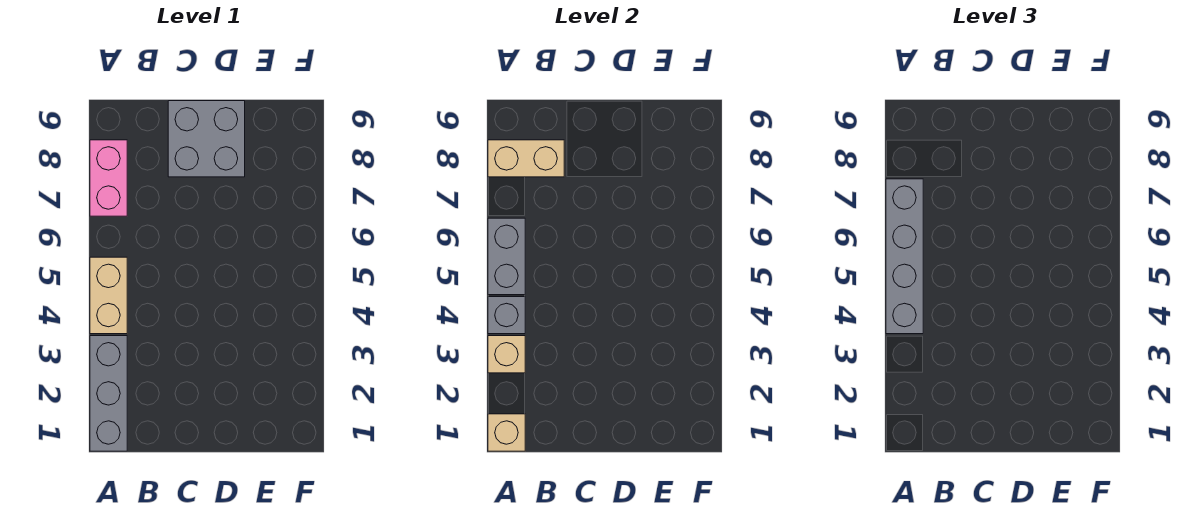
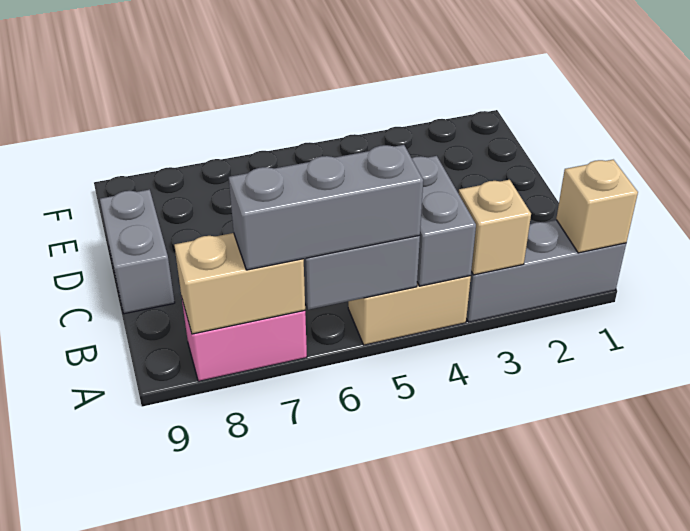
grey brick A4 level 2 -> grey brick A4:B4 level 2
grey brick A4:A7 level 3 -> grey brick A5:A7 level 3
tan brick A8:B8 level 2 -> tan brick A7:A8 level 2
grey brick C8:D9 level 1 -> grey brick C9:D9 level 1

